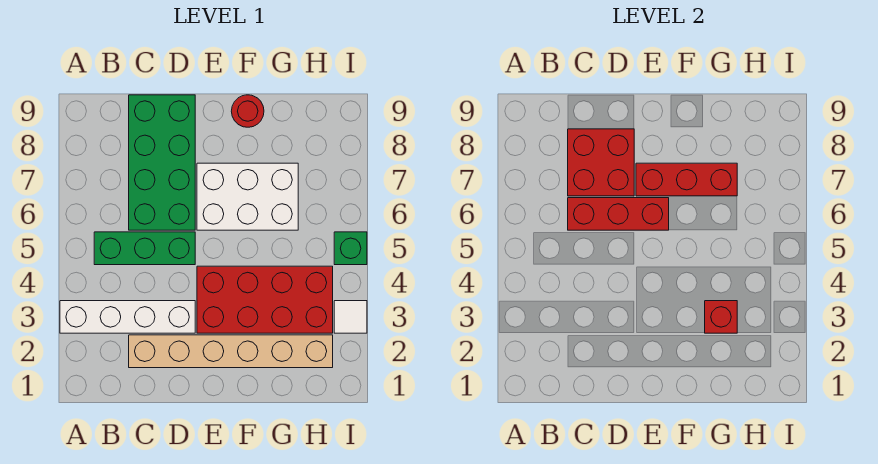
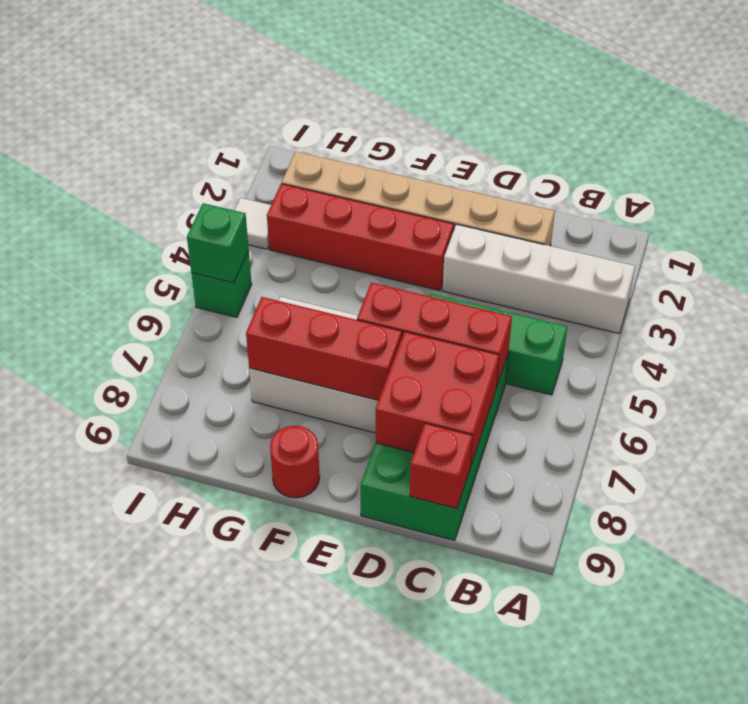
red brick E3:H4 level 1 -> red brick E3:H3 level 1
red brick G3 level 2 -> red brick C9 level 2
none -> green brick I5 level 2

